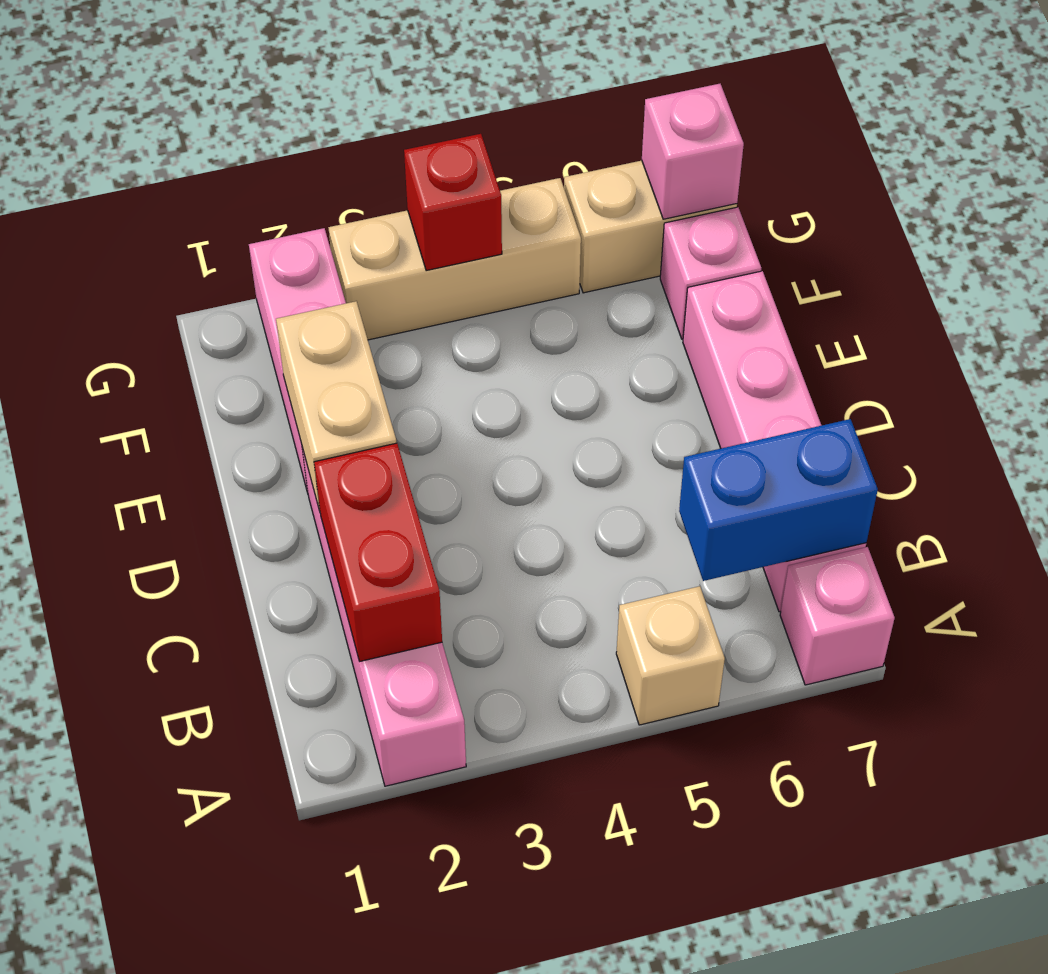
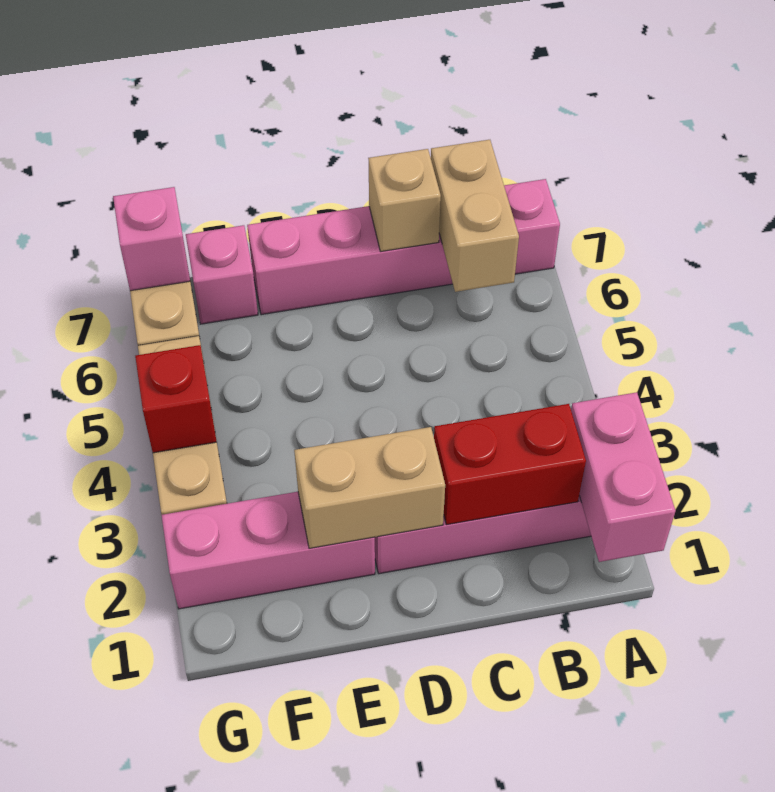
none -> pink brick A1:A2 level 2
tan brick A5 level 1 -> tan brick C7 level 2
blue brick B6:B7 level 2 -> tan brick B6:B7 level 2

